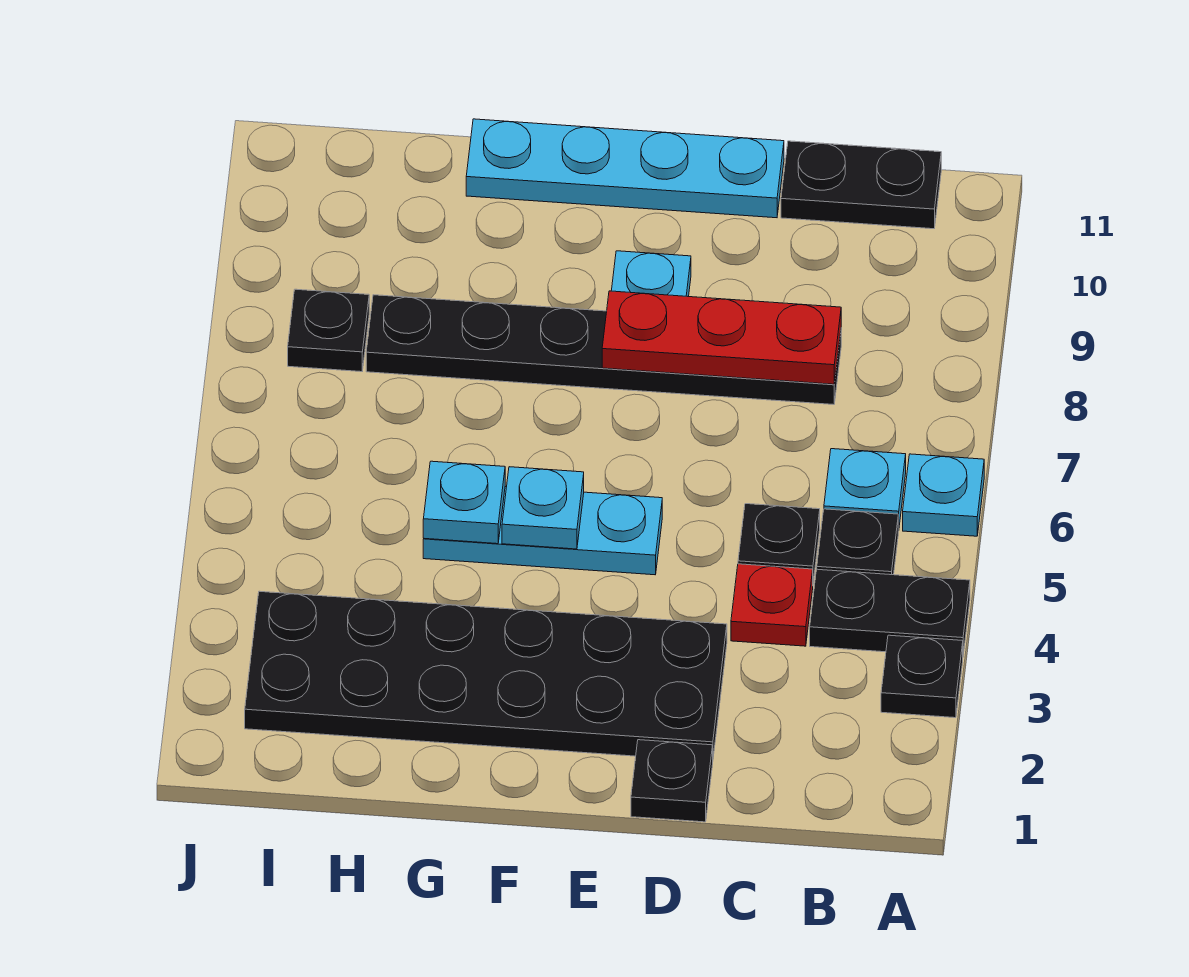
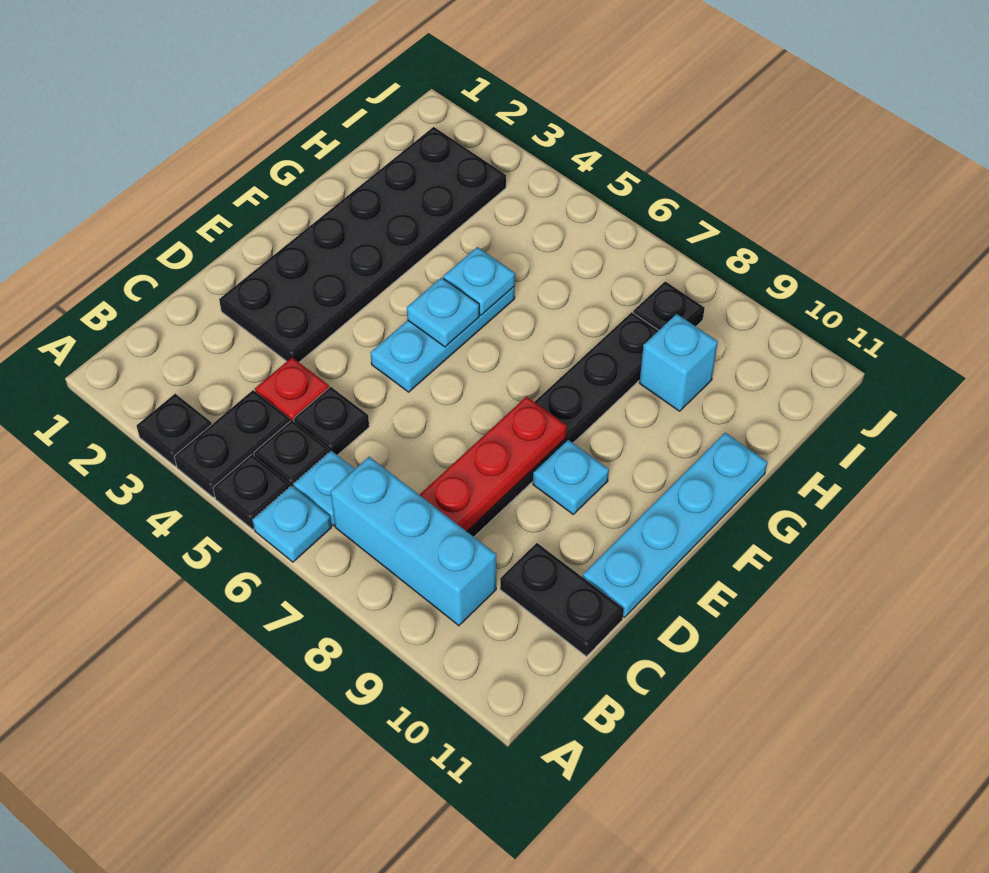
none -> cyan brick B7:B9 level 1
black plate B11:C11 level 1 -> black plate C10:C11 level 1
black plate D1 level 1 -> black plate A5 level 1
none -> cyan brick H9 level 1

